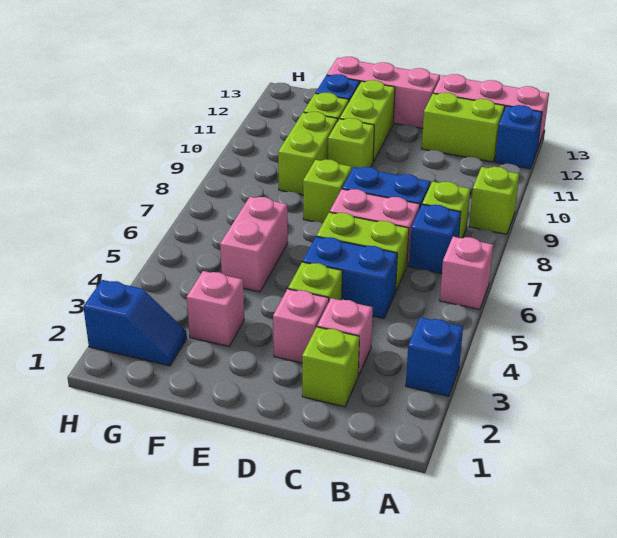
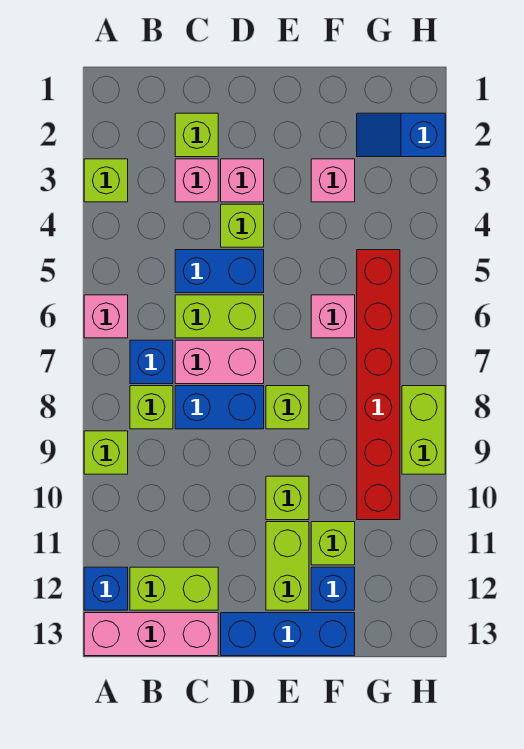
blue brick A3 level 1 -> lime brick A3 level 1
pink brick D13:F13 level 1 -> blue brick D13:F13 level 1
pink brick F5:F6 level 1 -> pink brick F6 level 1
lime brick F9:F10 level 1 -> lime brick H8:H9 level 1
none -> red brick G5:G10 level 1

